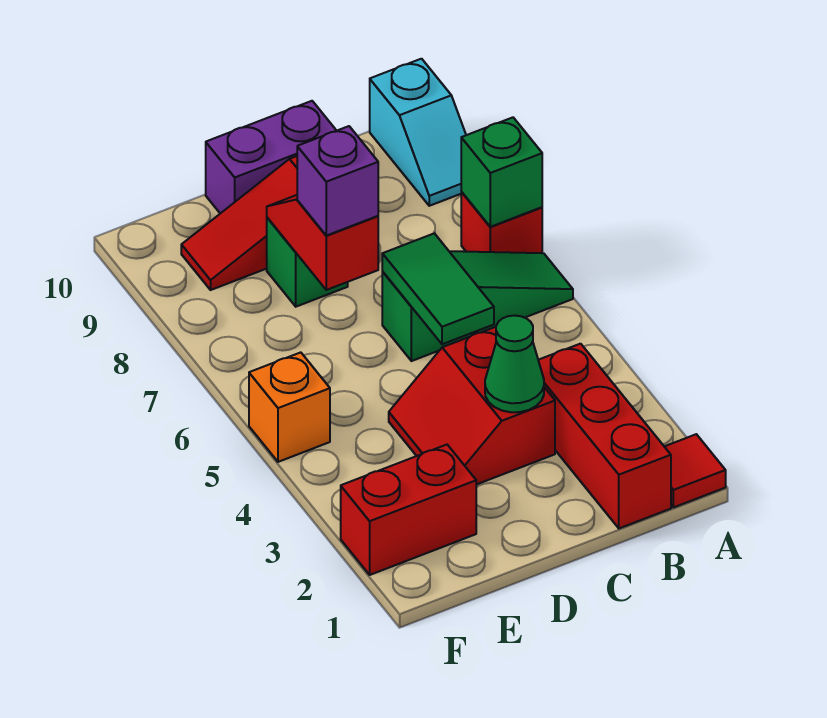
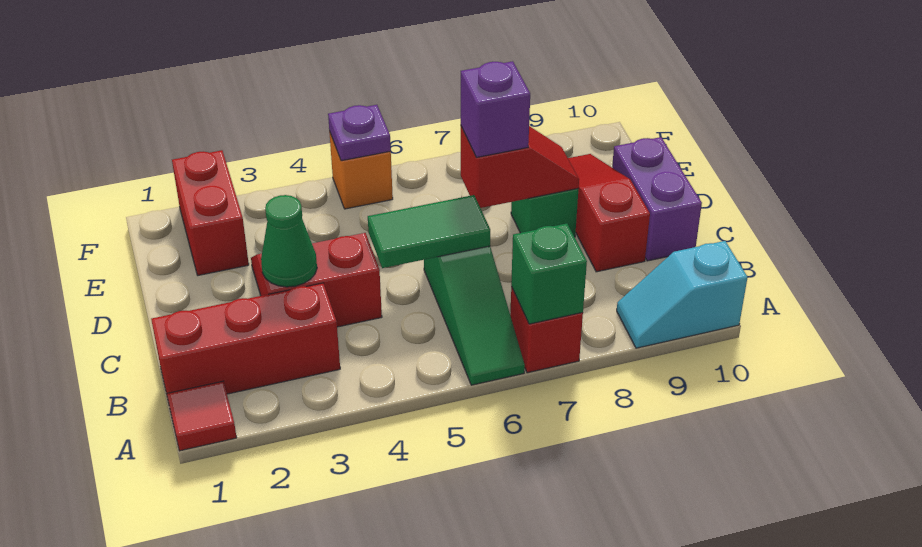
none -> purple plate F5 level 2

